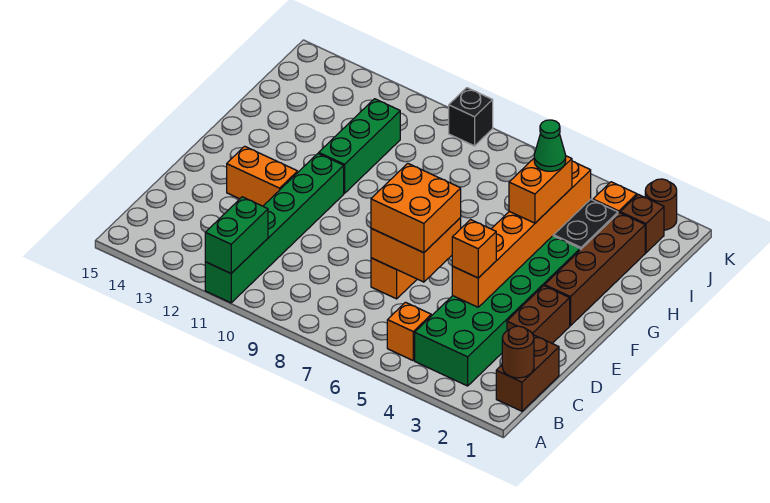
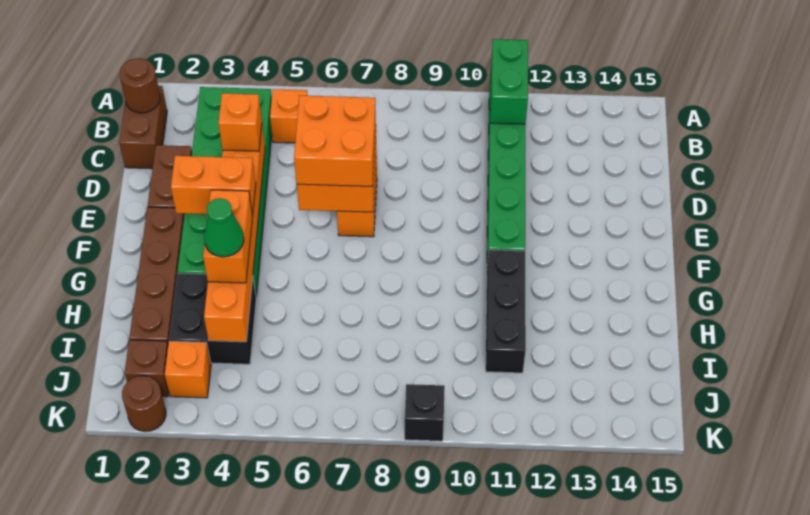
orange brick E12:E13 level 1 -> orange brick F3:F4 level 3
green brick G11:I11 level 1 -> black brick G11:I11 level 1

